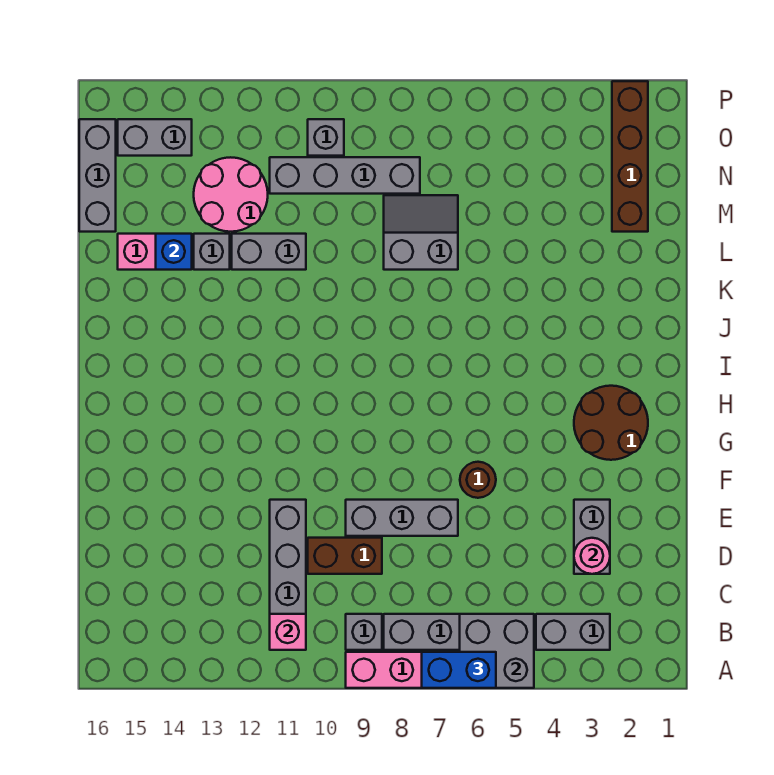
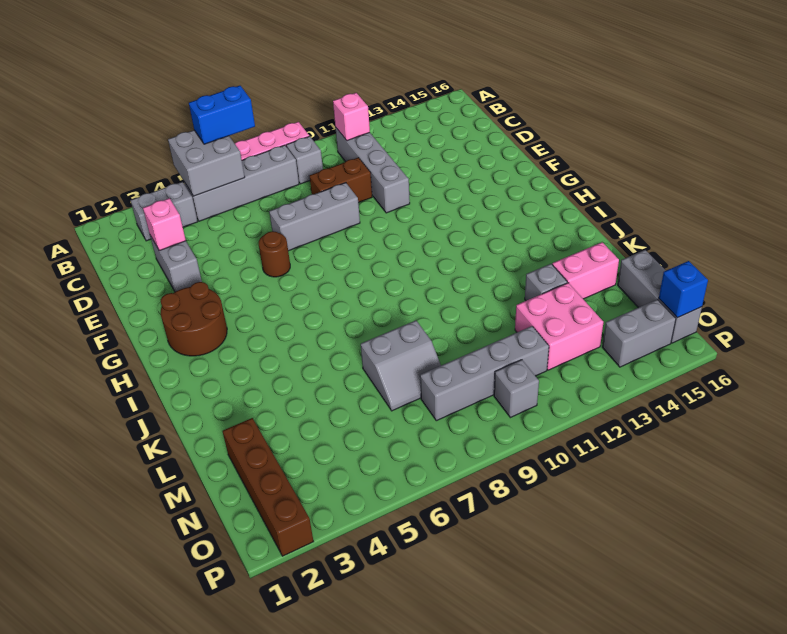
pink round brick D3 level 2 -> pink brick D3 level 2
grey brick L11:L12 level 1 -> none
blue brick L14 level 2 -> blue brick O16 level 2
pink round brick M12:N13 level 1 -> pink brick M12:N13 level 1

